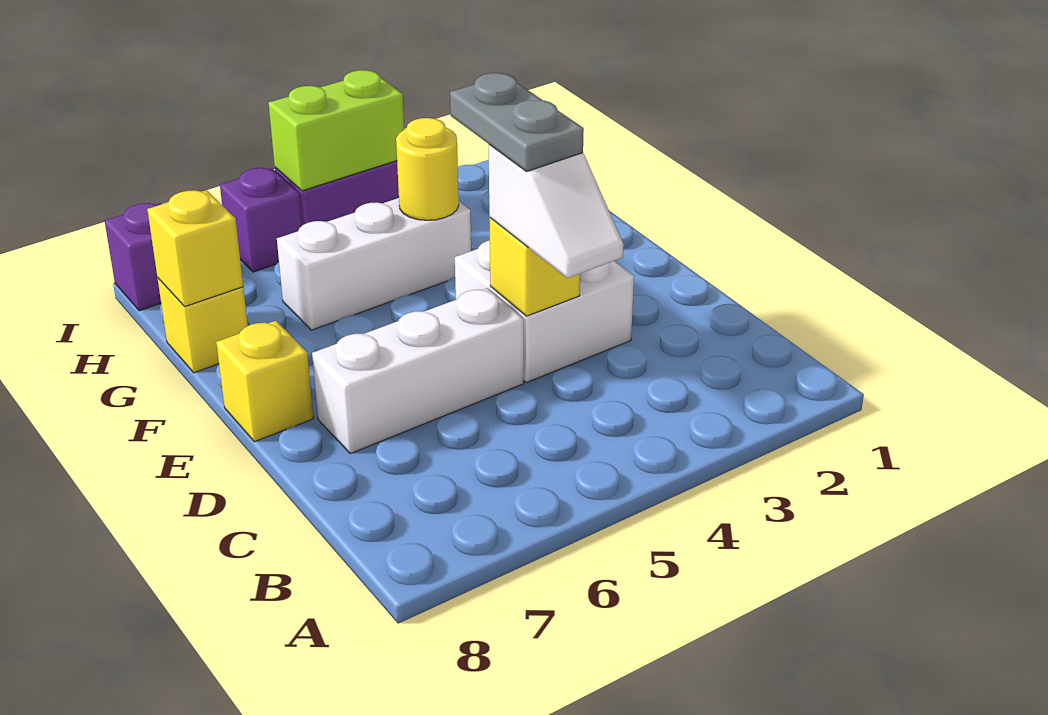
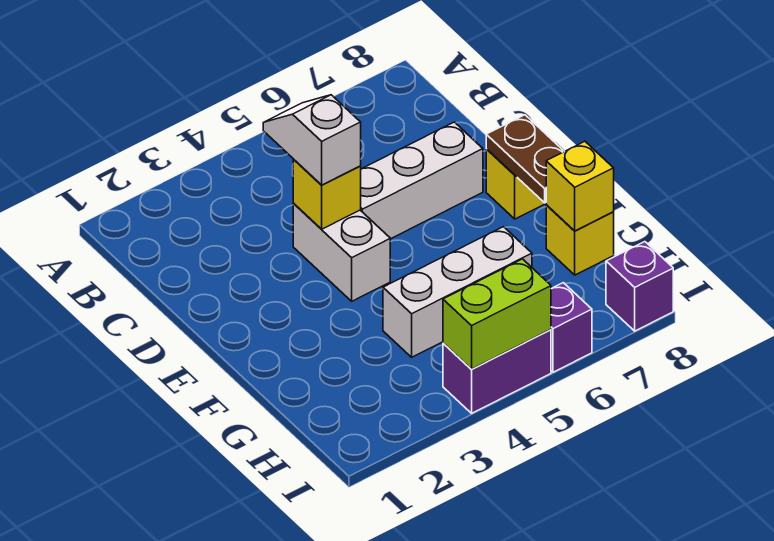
white brick D3:E4 level 1 -> white brick D4:E4 level 1
grey plate D4:E4 level 4 -> none
none -> brown plate E8:F8 level 2
yellow round brick G4 level 2 -> none

